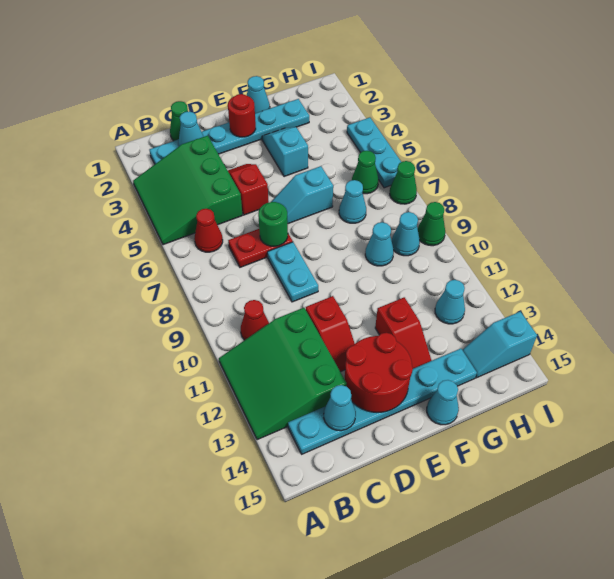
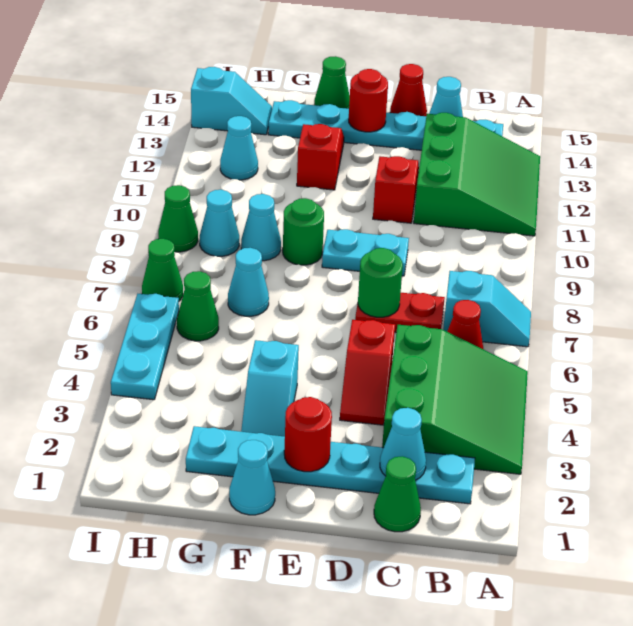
red cone B10 level 1 -> red cone D15 level 1
cyan plate D8:D9 level 1 -> cyan plate D9:E9 level 1
red round brick D13:E14 level 2 -> red round brick E14 level 2
cyan slope E6:F6 level 1 top F -> cyan slope A7:B7 level 1 top B
none -> green round brick F9 level 1
cyan cone F15 level 1 -> green cone F15 level 1

